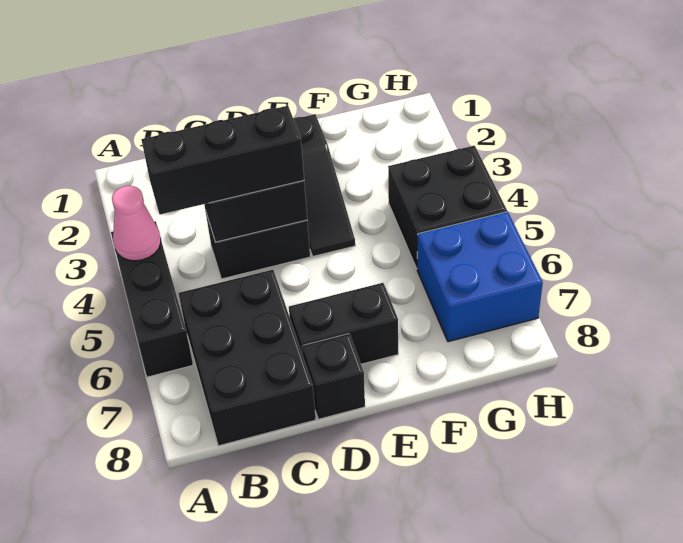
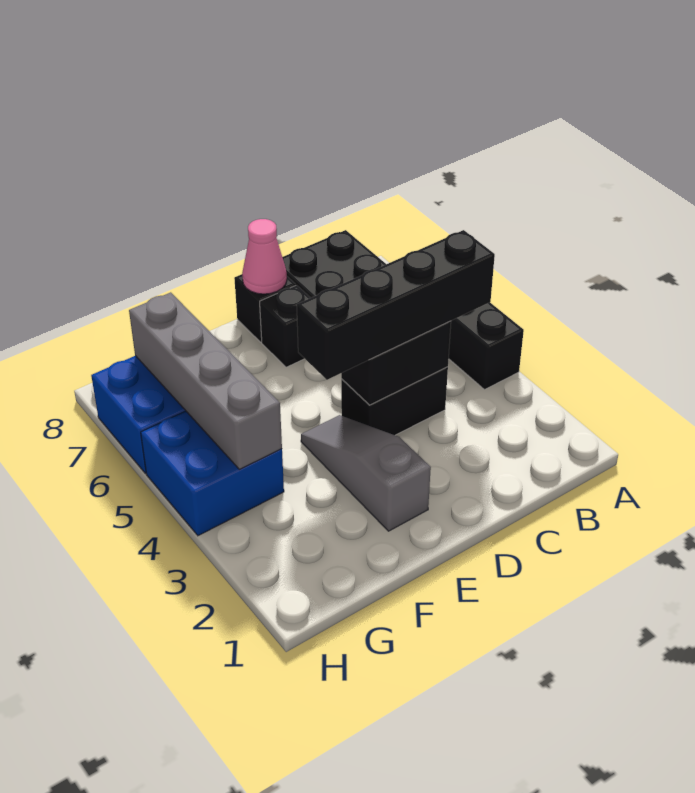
pink cone A4 level 2 -> pink cone D8 level 2
black brick B4:D4 level 3 -> black brick B4:E4 level 3
black brick D7:E7 level 1 -> black brick D7 level 1
black slope E2:E4 level 1 top 2 -> grey slope E2:E4 level 1 top 2
black brick G4:H5 level 1 -> blue brick G4:H5 level 1
none -> grey brick G4:G7 level 2

